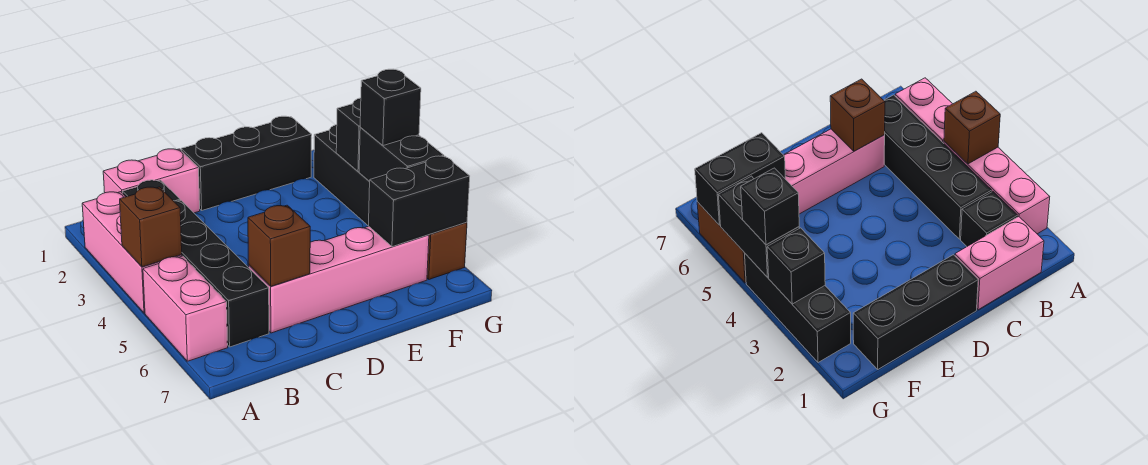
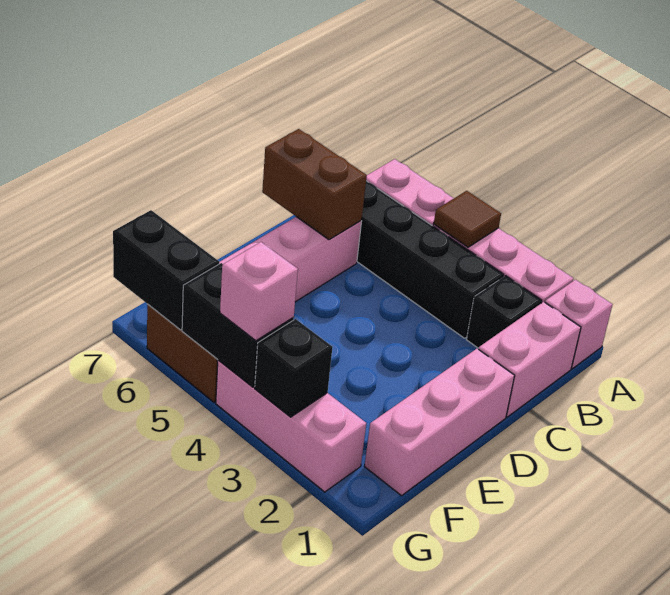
none -> pink brick A1 level 1
brown brick A4 level 2 -> brown tile A4 level 2
brown brick C6 level 2 -> brown brick C6:C7 level 2
black brick D1:F1 level 1 -> pink brick D1:F1 level 1
black brick F6:G6 level 2 -> black brick G6:G7 level 2
black brick G2:G4 level 1 -> pink brick G2:G4 level 1
black brick G4 level 3 -> pink brick G4 level 3

